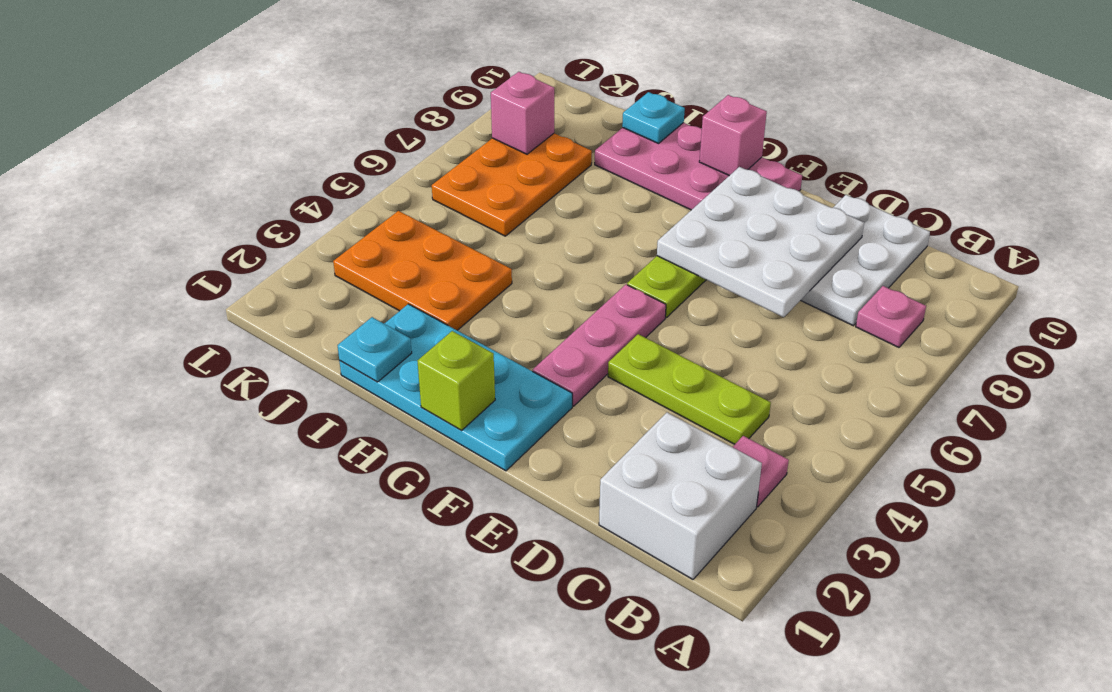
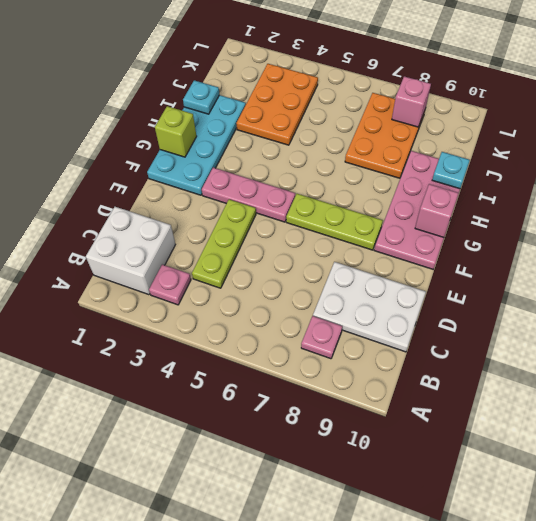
white plate D7:F9 level 2 -> none
orange plate J6:K8 level 1 -> orange plate I7:K8 level 1

